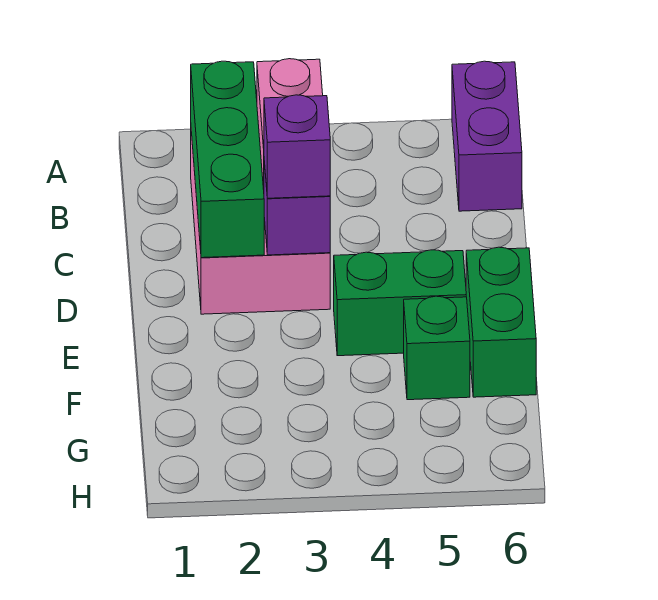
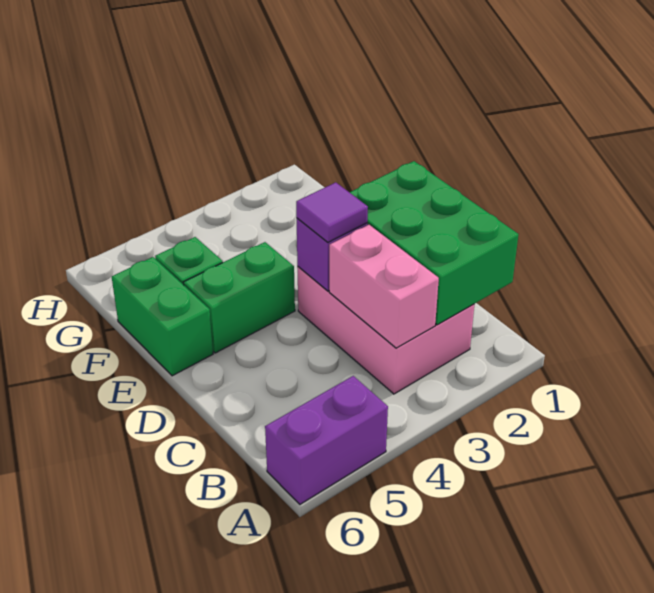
purple brick A6:B6 level 1 -> purple brick A5:A6 level 1
green brick B2:D2 level 2 -> green brick B1:D2 level 2
purple brick D3 level 3 -> purple tile D3 level 3

